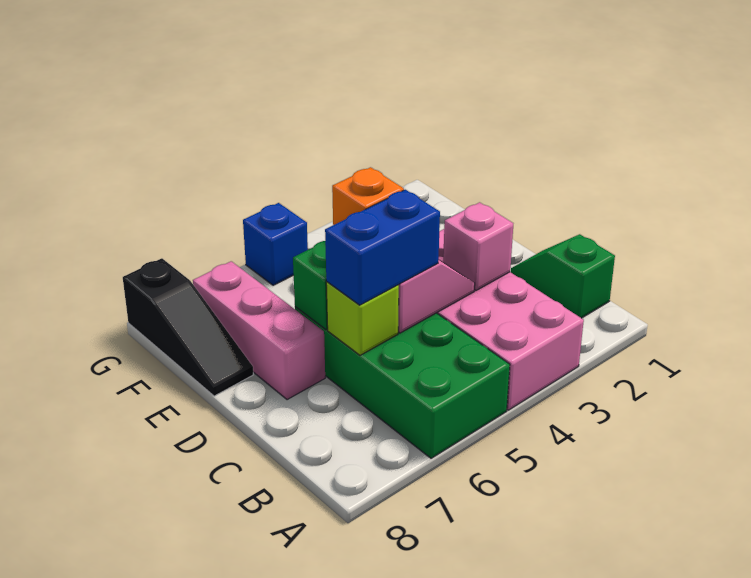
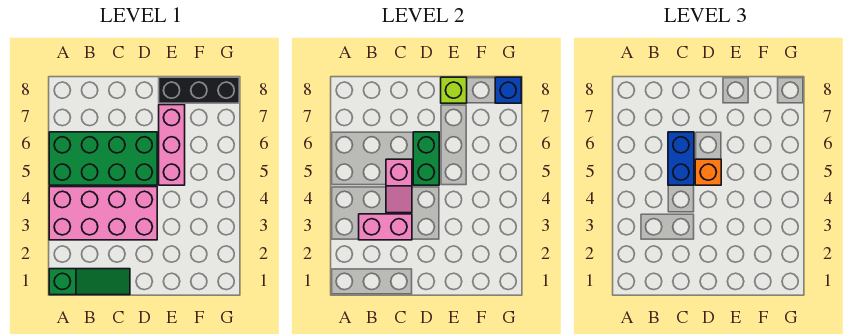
green slope B1:C1 level 1 top B -> green slope A1:C1 level 1 top A
pink brick C3 level 2 -> pink brick B3:C3 level 2
lime brick C6 level 2 -> lime brick E8 level 2
pink brick D7:F7 level 1 -> pink brick E5:E7 level 1
black slope E8:G8 level 1 top G -> black brick E8:G8 level 1
blue brick G5 level 1 -> blue brick G8 level 2

